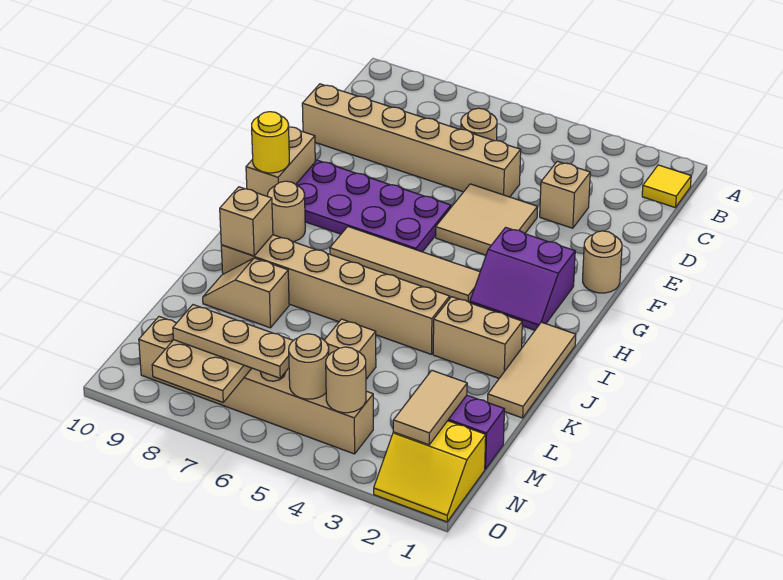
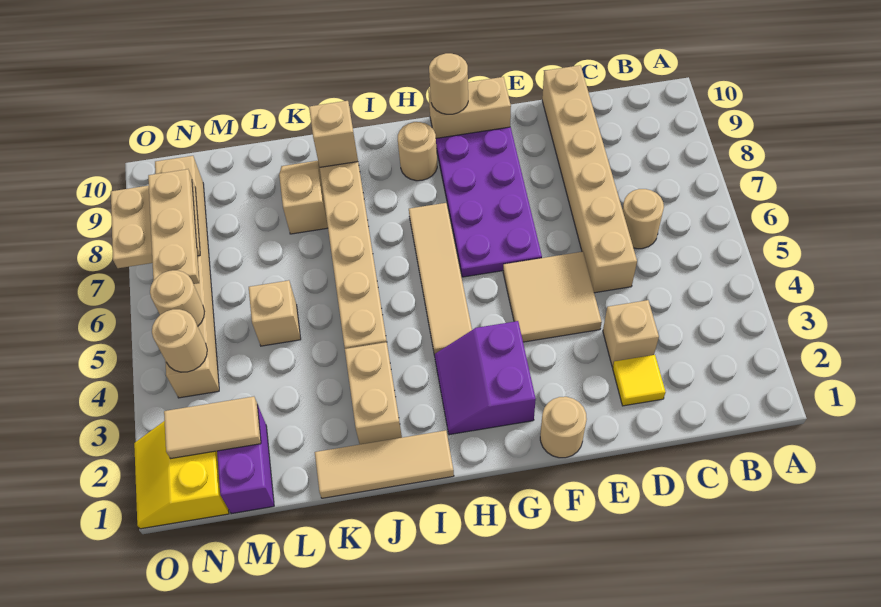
yellow tile B1 level 1 -> yellow tile D2 level 1
yellow round brick G10 level 2 -> tan round brick G10 level 2

